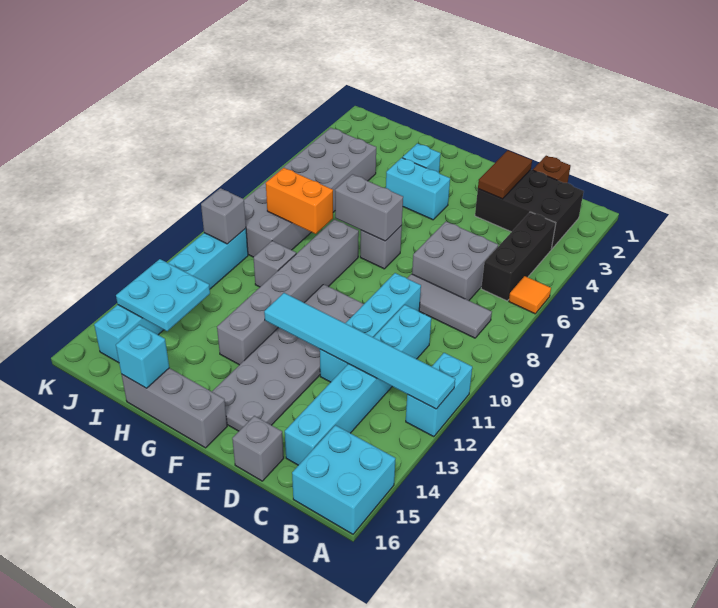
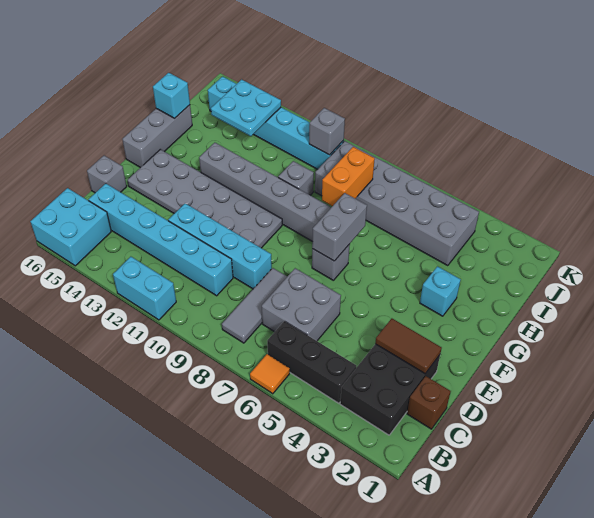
cyan tile A12:F12 level 2 -> none
cyan brick F4:G4 level 1 -> none

